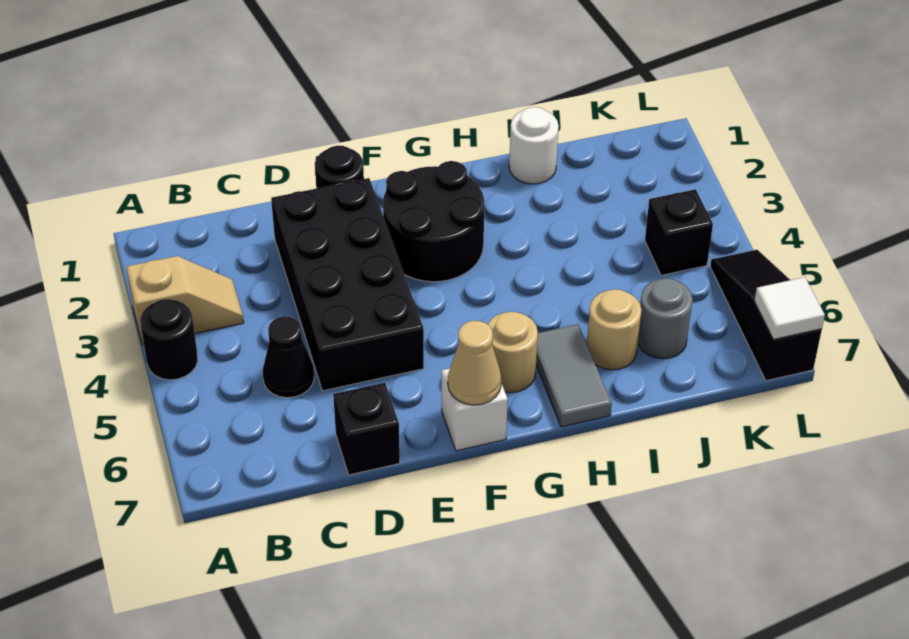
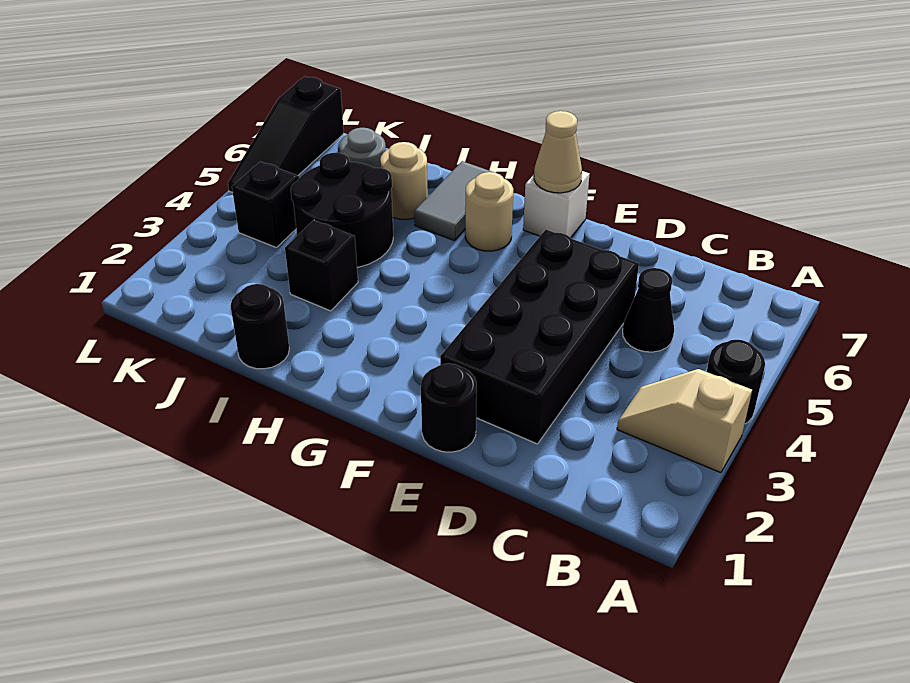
black brick D7 level 1 -> black brick I3 level 1
black round brick F2:G3 level 1 -> black round brick I4:J5 level 1
white round brick I1 level 1 -> black round brick I1 level 1
white tile L7 level 2 -> none

